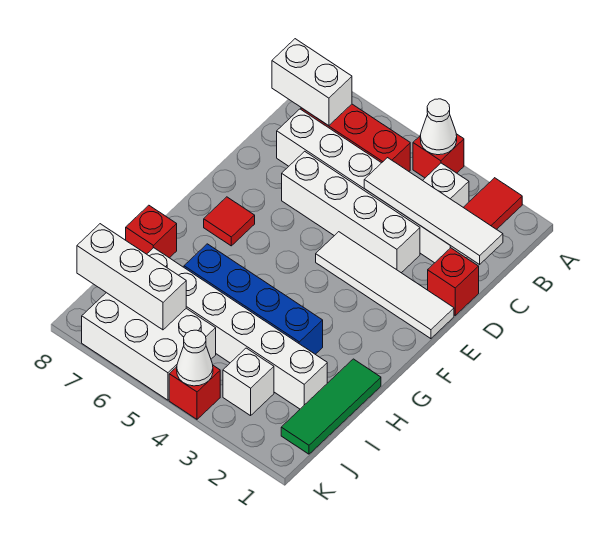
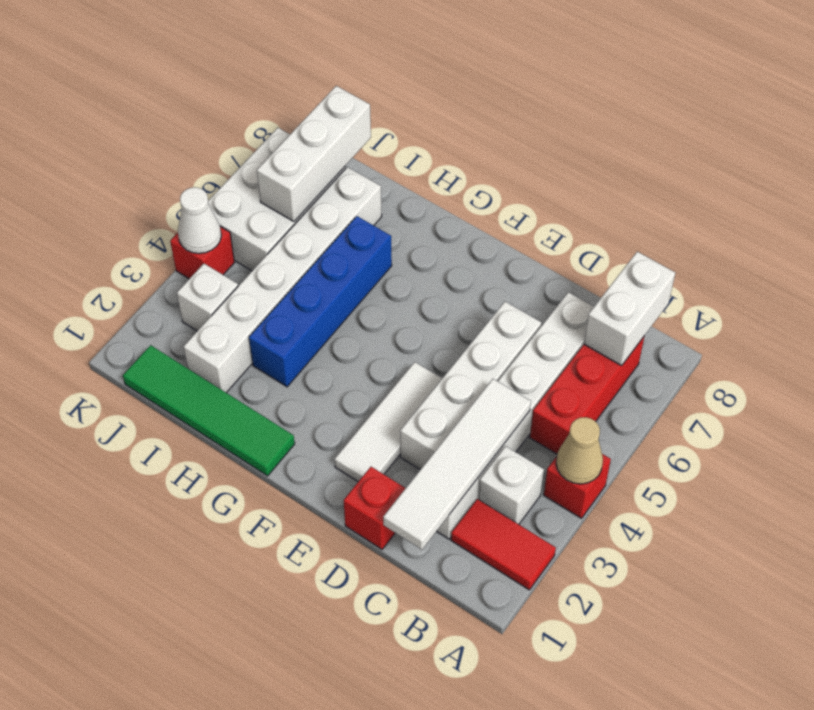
white cone A4 level 2 -> tan cone A4 level 2
white tile E1:E4 level 1 -> white tile E2:E4 level 1
red tile F7 level 1 -> none
green tile H1:J1 level 1 -> green tile G1:J1 level 1
red brick H8 level 1 -> none

